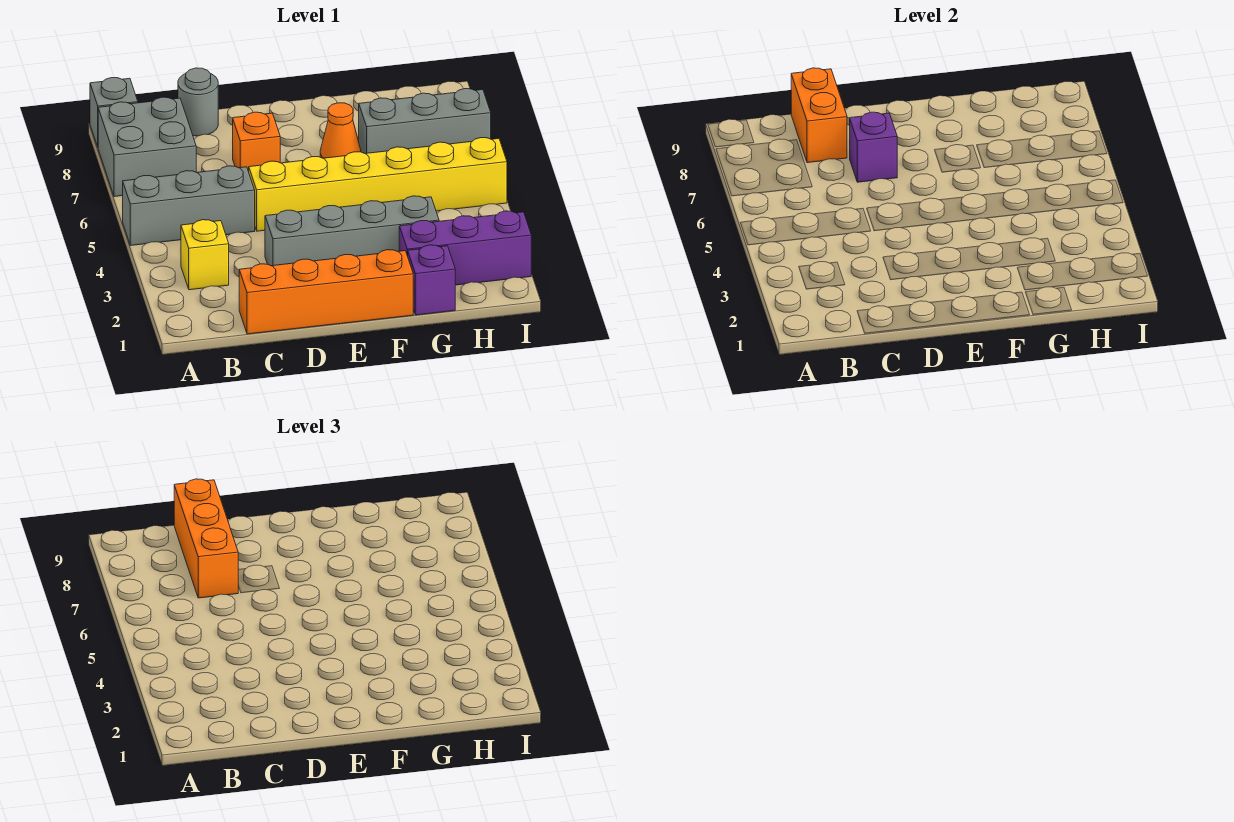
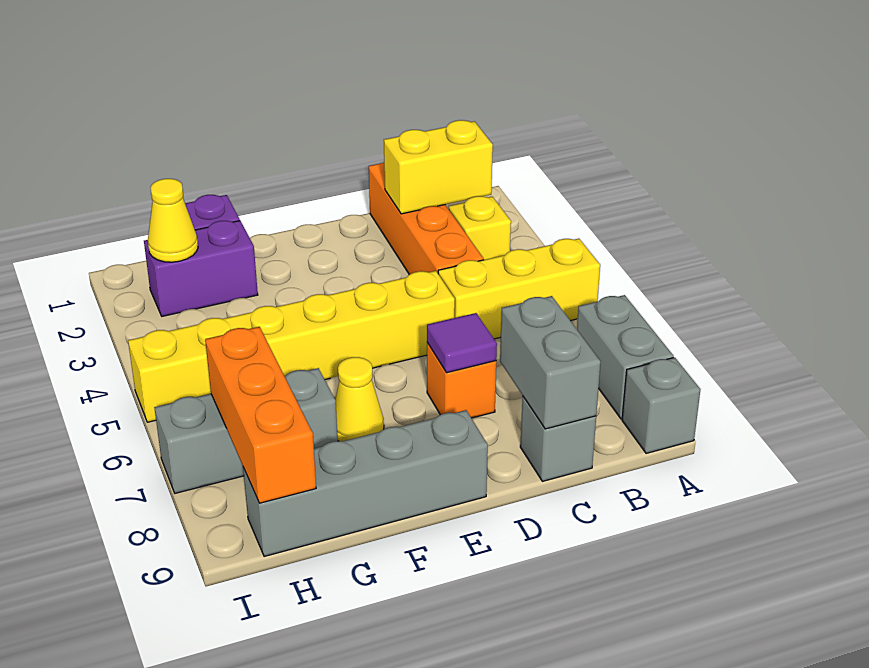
grey brick A5:C5 level 1 -> yellow brick A5:C5 level 1
grey brick A7:B8 level 1 -> grey brick A7:A8 level 1
none -> yellow brick B2:C2 level 2
orange brick C1:F1 level 1 -> orange brick C1:C4 level 1
orange brick C7:C9 level 3 -> orange brick H7:H9 level 2
orange brick C8:C9 level 2 -> grey brick C8:C9 level 2
grey round brick C9 level 1 -> grey brick C9 level 1
grey brick D3:G3 level 1 -> grey brick E9:H9 level 1
purple brick D7 level 2 -> purple tile D7 level 2
orange cone F7 level 1 -> yellow cone F7 level 1
purple brick G2:I2 level 1 -> purple brick G2:H2 level 1
none -> yellow cone H2 level 2

